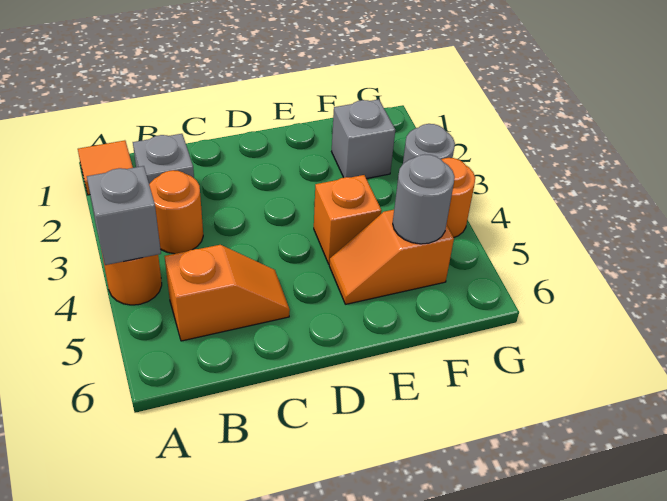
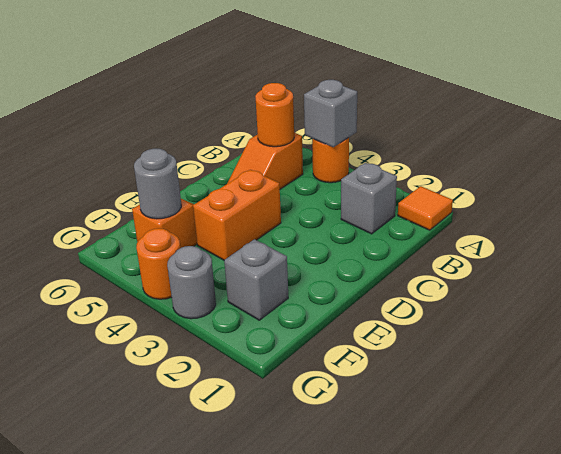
orange round brick B3 level 1 -> orange round brick B5 level 2
orange brick E4 level 1 -> orange brick D4:E4 level 1

